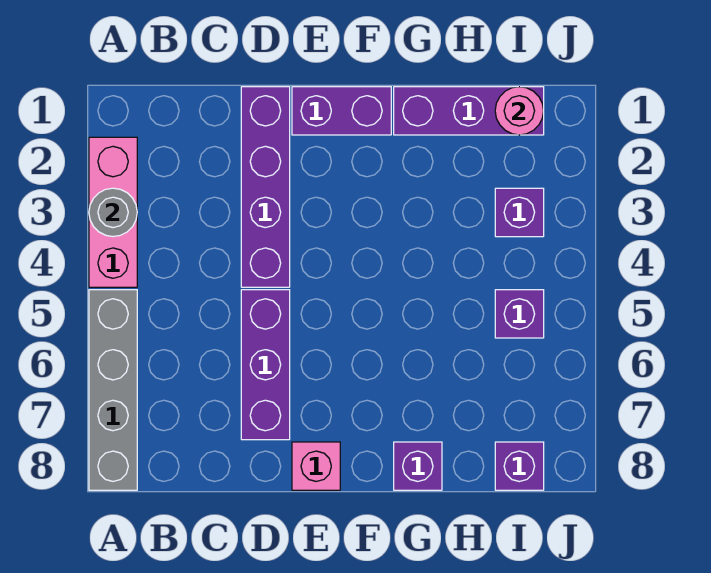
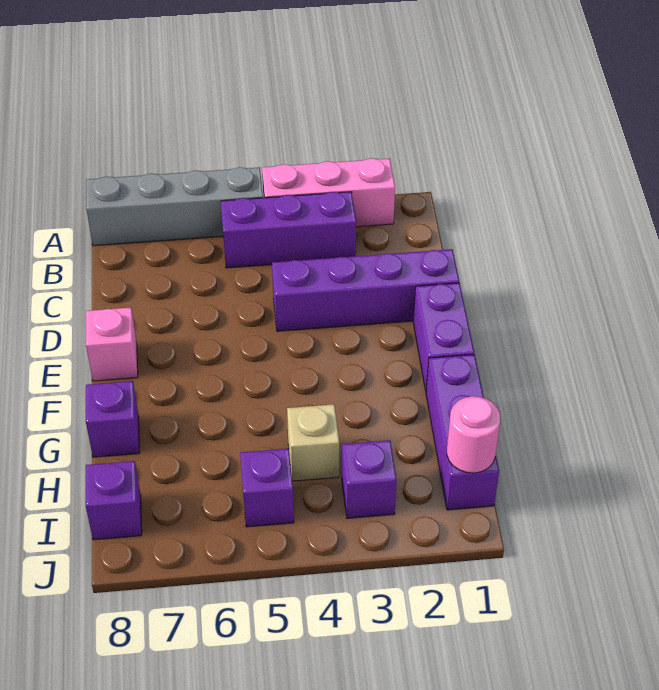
grey round brick A3 level 2 -> none
purple brick D5:D7 level 1 -> purple brick B3:B5 level 1
none -> tan brick H4 level 1

